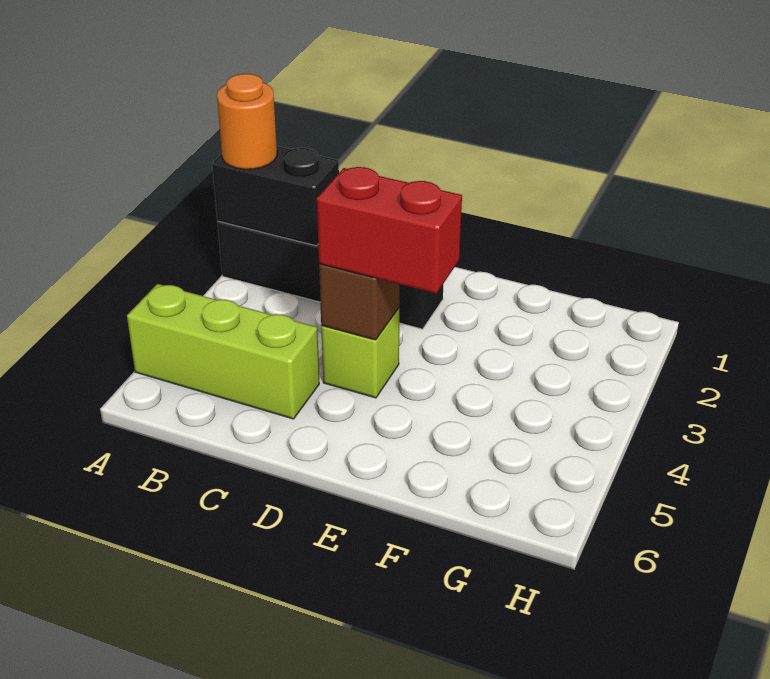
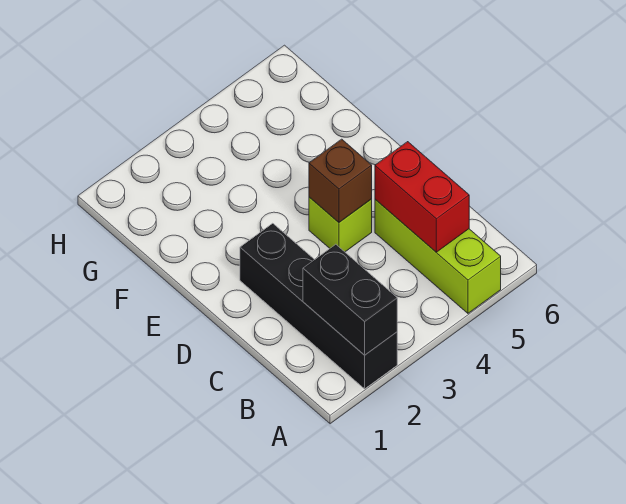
orange round brick A2 level 3 -> none
red brick D4:E4 level 3 -> red brick B5:C5 level 2

